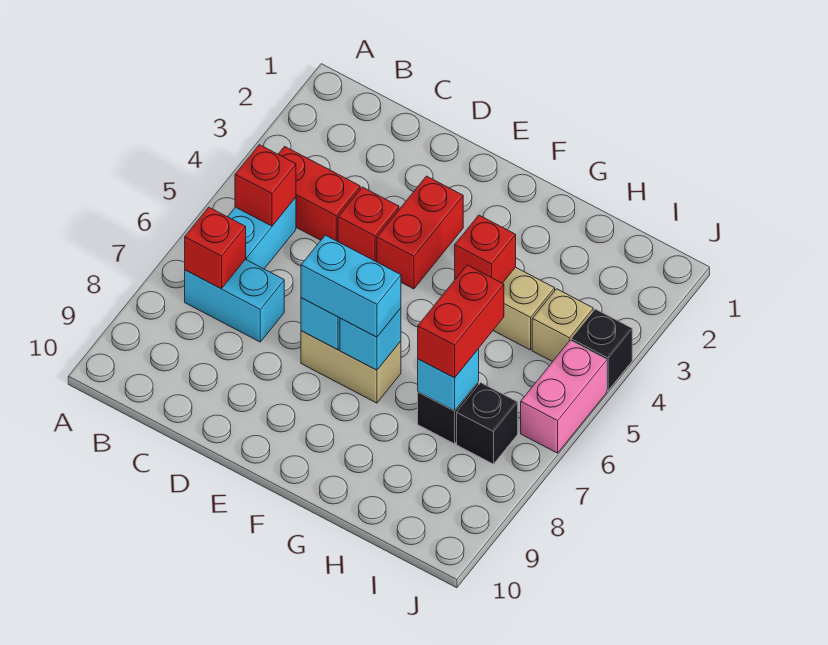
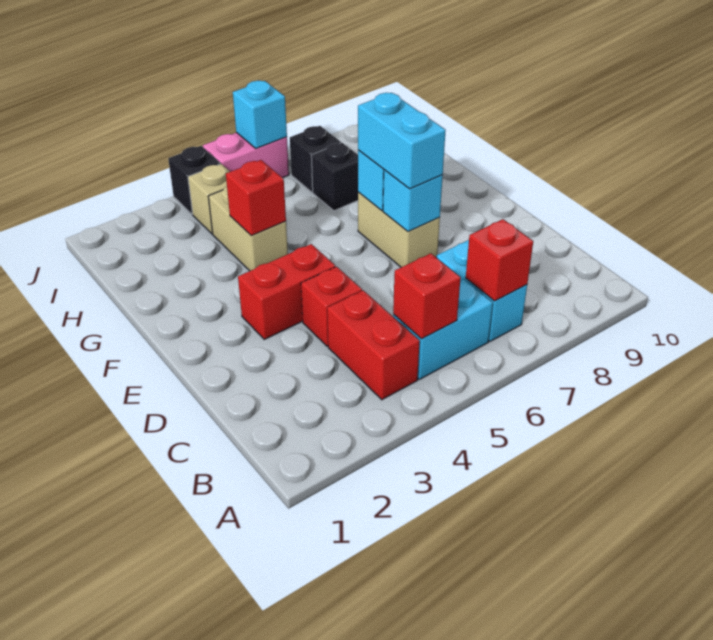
red brick H6:H7 level 3 -> none
cyan brick H7 level 2 -> cyan brick J6 level 2

